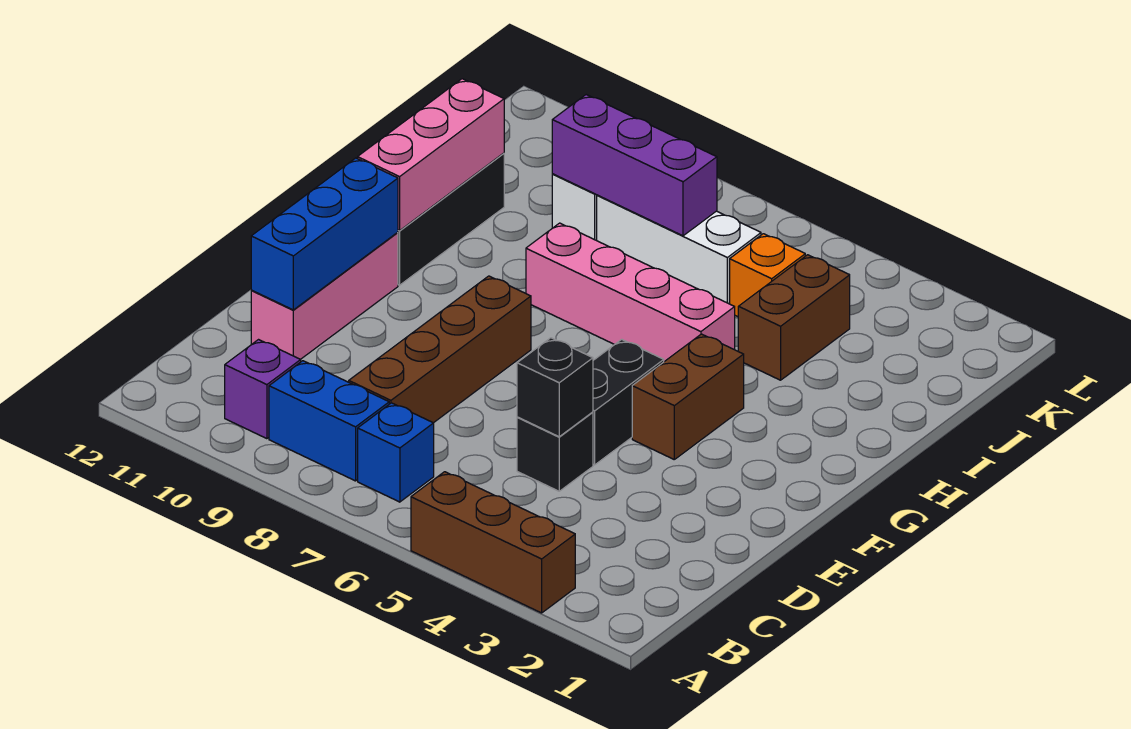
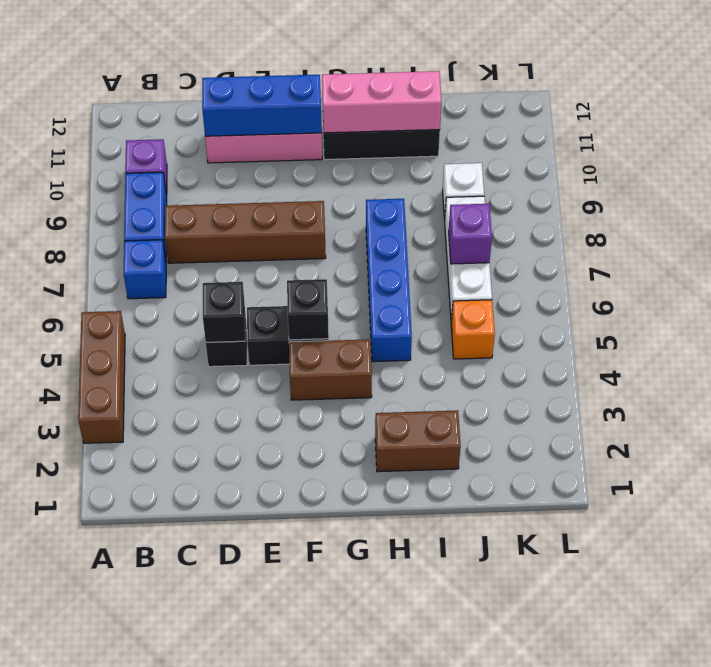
none -> black brick F5 level 2
pink brick H5:H8 level 1 -> blue brick H5:H8 level 1
brown brick I4:J4 level 1 -> brown brick H2:I2 level 1
purple brick J7:J9 level 2 -> purple brick J7 level 2

